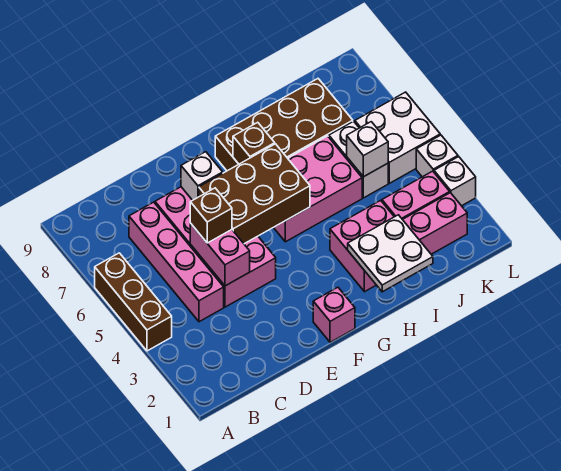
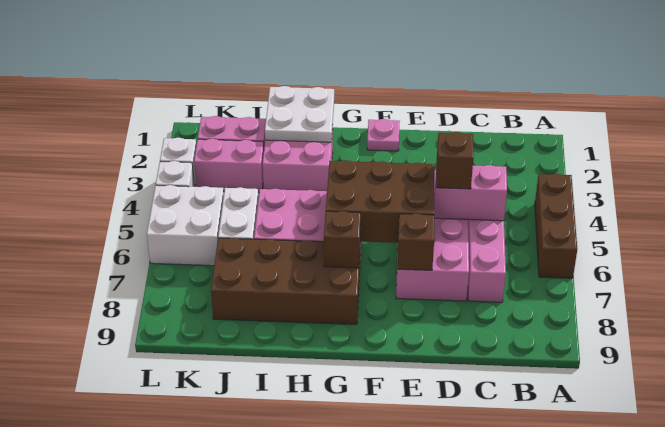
pink brick D4:D5 level 2 -> pink brick C5:D5 level 2
white brick E7 level 2 -> brown brick E7 level 2
pink brick F1 level 1 -> pink plate F1 level 1
white brick J5 level 2 -> none

